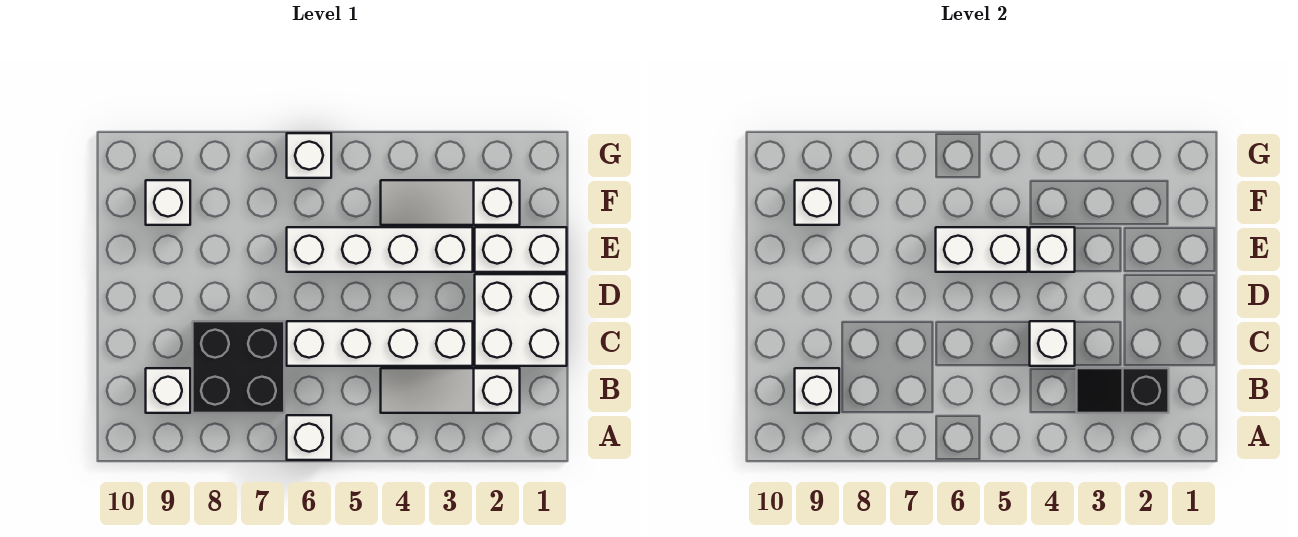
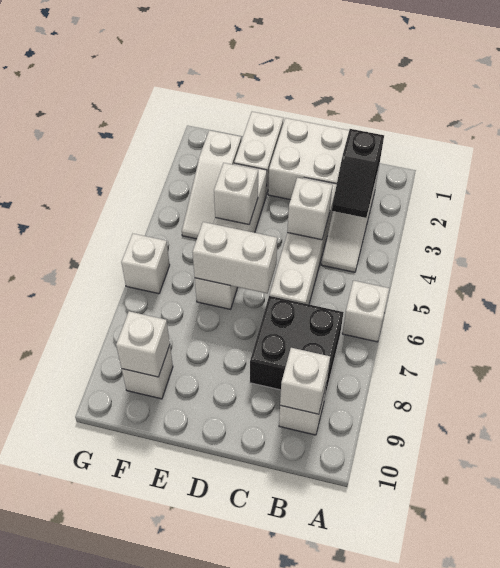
white brick E5:E6 level 2 -> white brick D6:E6 level 2

